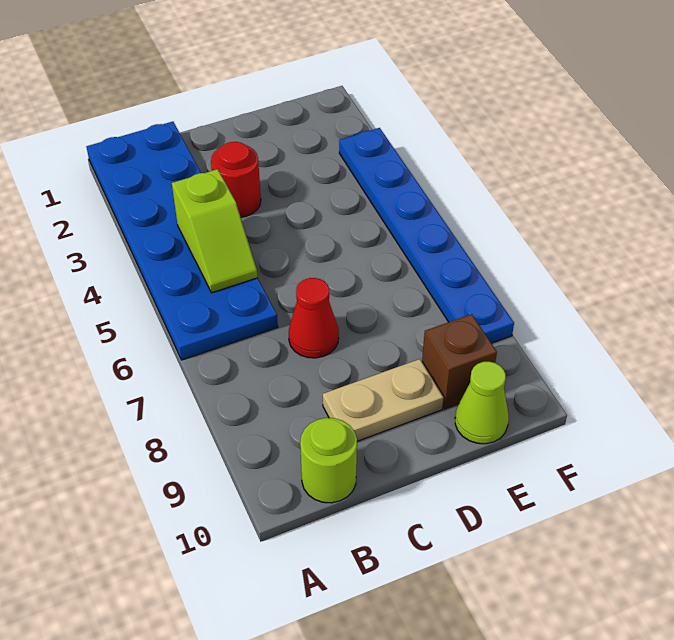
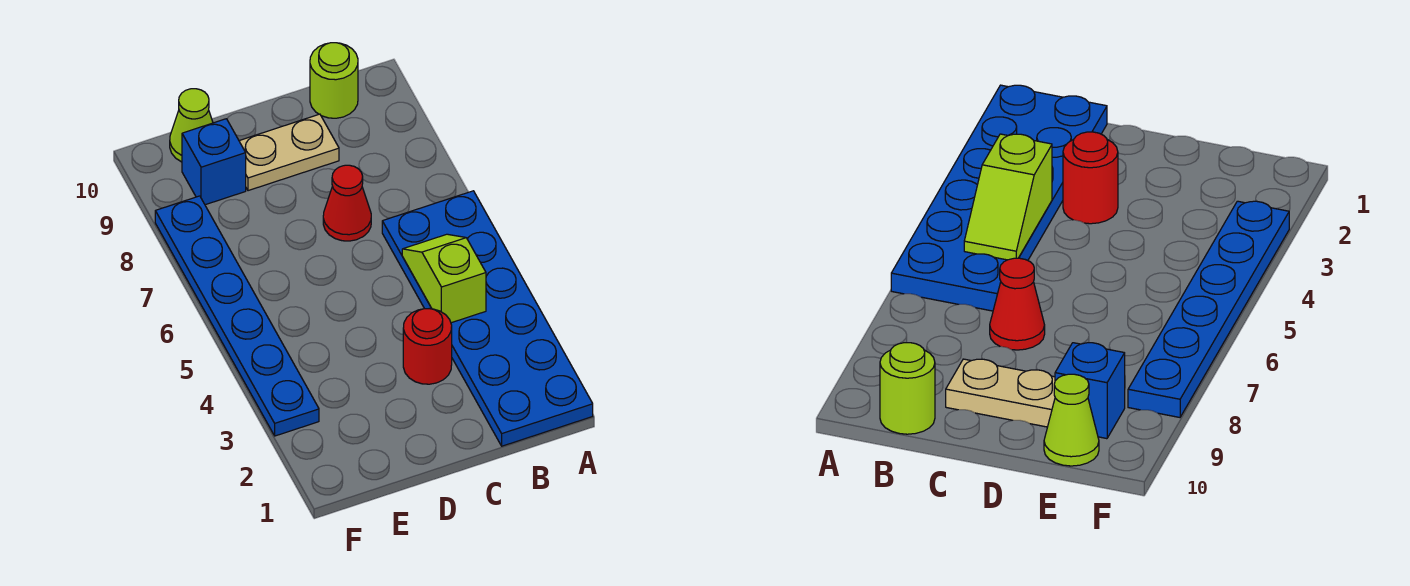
brown brick E9 level 1 -> blue brick E9 level 1

